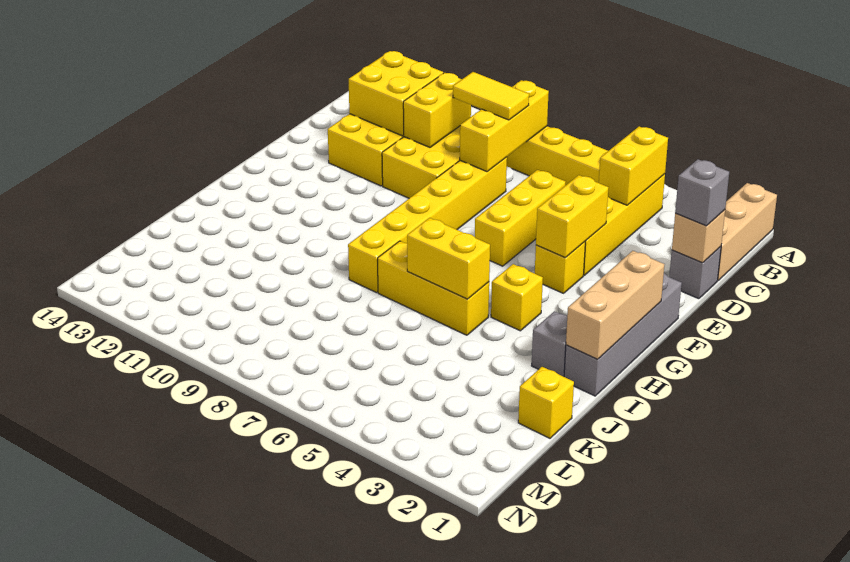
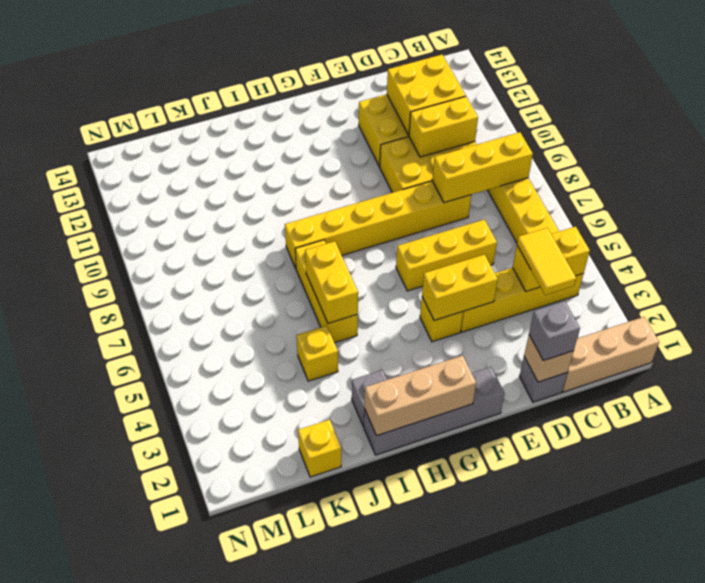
yellow tile C8:C9 level 3 -> yellow tile C3:C4 level 3
yellow brick H4 level 1 -> yellow brick J4 level 1

